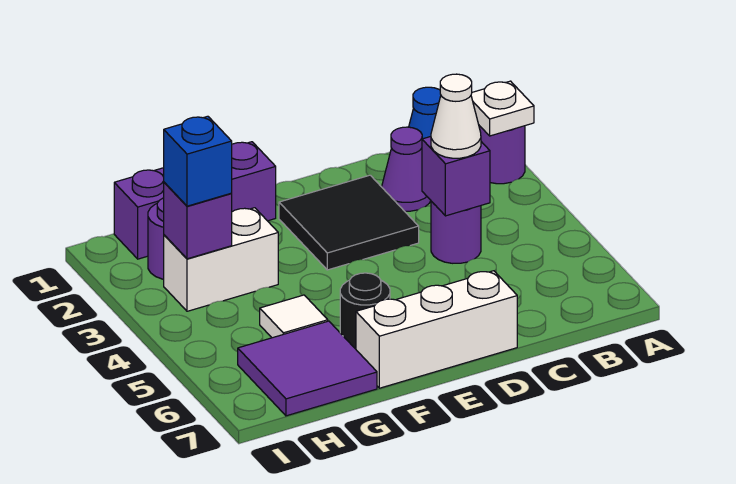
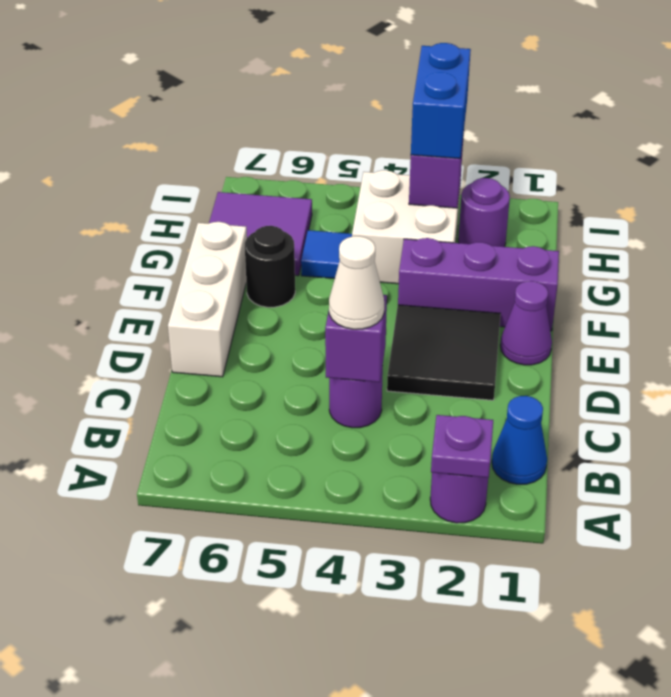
white plate A2 level 2 -> purple plate A2 level 2
purple cone C2 level 1 -> purple cone E1 level 1
purple brick F1:H1 level 1 -> purple brick F1:F3 level 1
white brick G3:H3 level 1 -> white brick G3:H4 level 1
white tile G5 level 1 -> blue tile G5 level 1
blue brick H3 level 3 -> blue brick H3:I3 level 3

